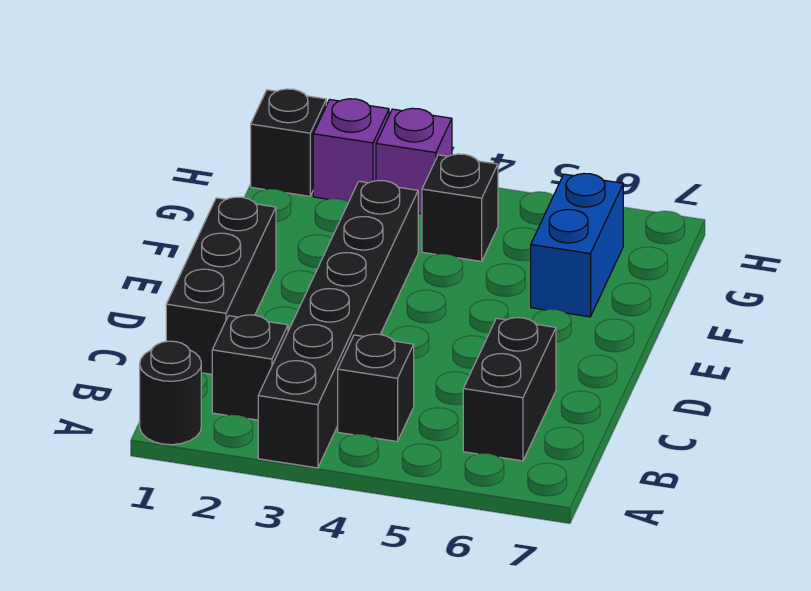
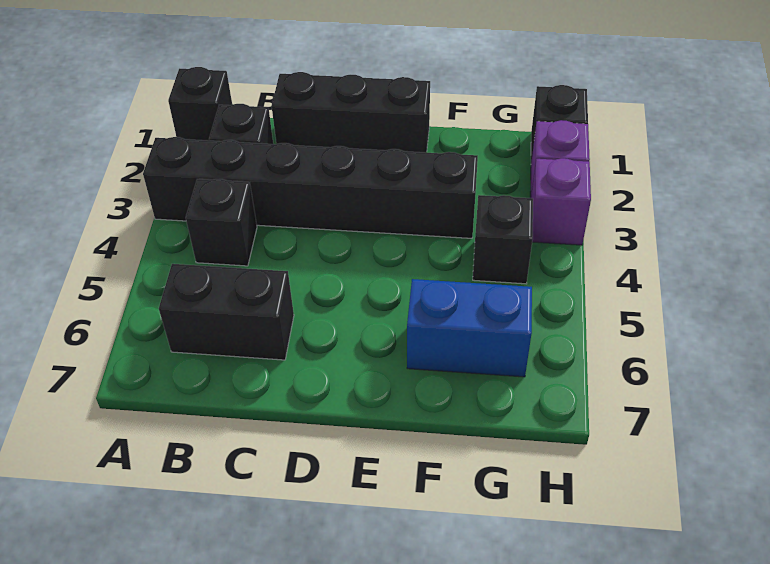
black round brick A1 level 1 -> black brick A1 level 1

